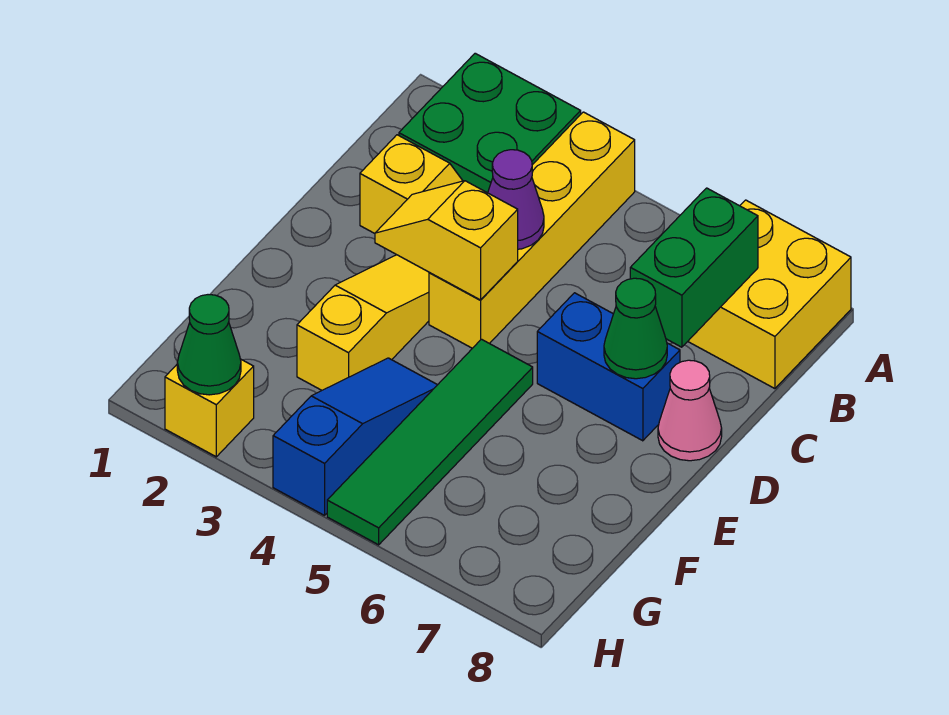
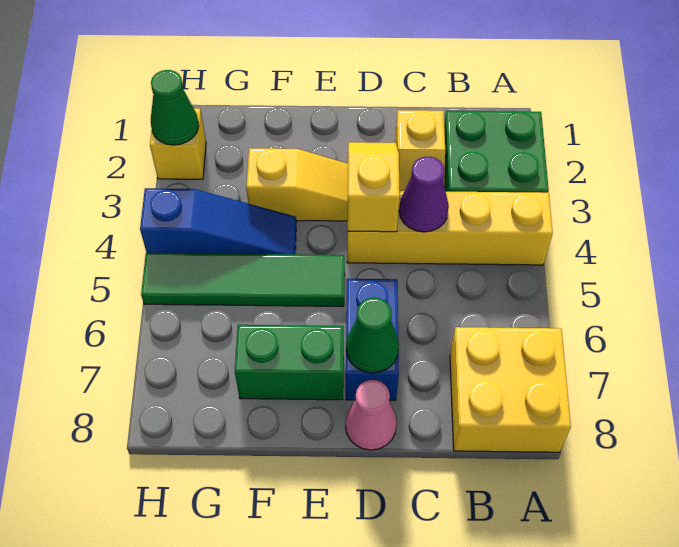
green brick B7:C7 level 2 -> green brick E7:F7 level 1

